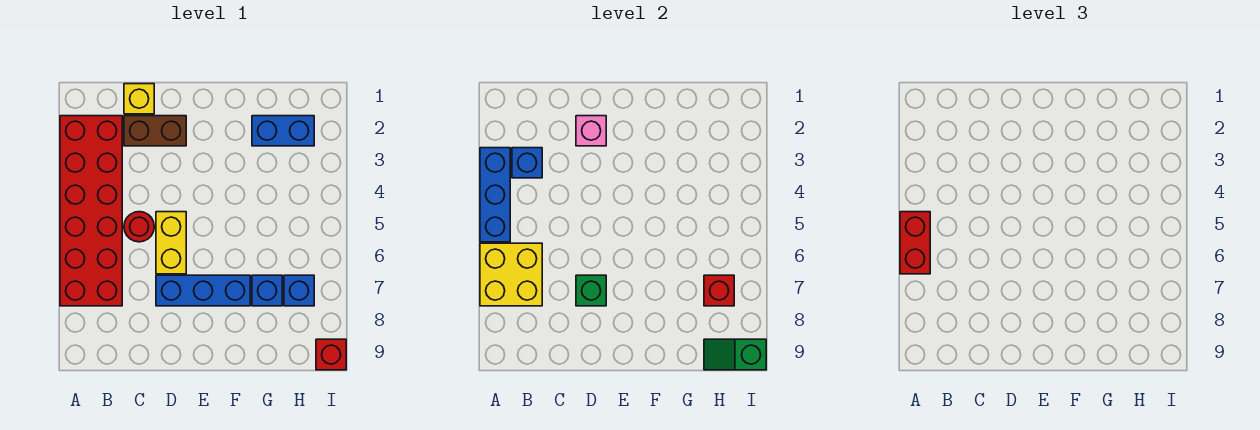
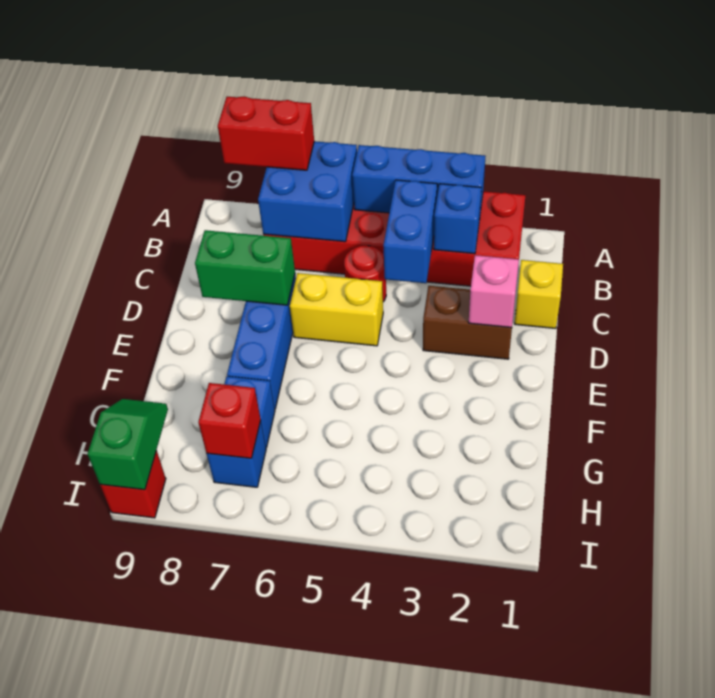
red brick A5:A6 level 3 -> red brick A7:A8 level 3
yellow brick A6:B7 level 2 -> blue brick A6:B7 level 2
brown brick C2:D2 level 1 -> brown brick D2:D3 level 1
green brick D7 level 2 -> green brick D7:D8 level 2
blue brick G2:H2 level 1 -> blue brick B4:C4 level 2

